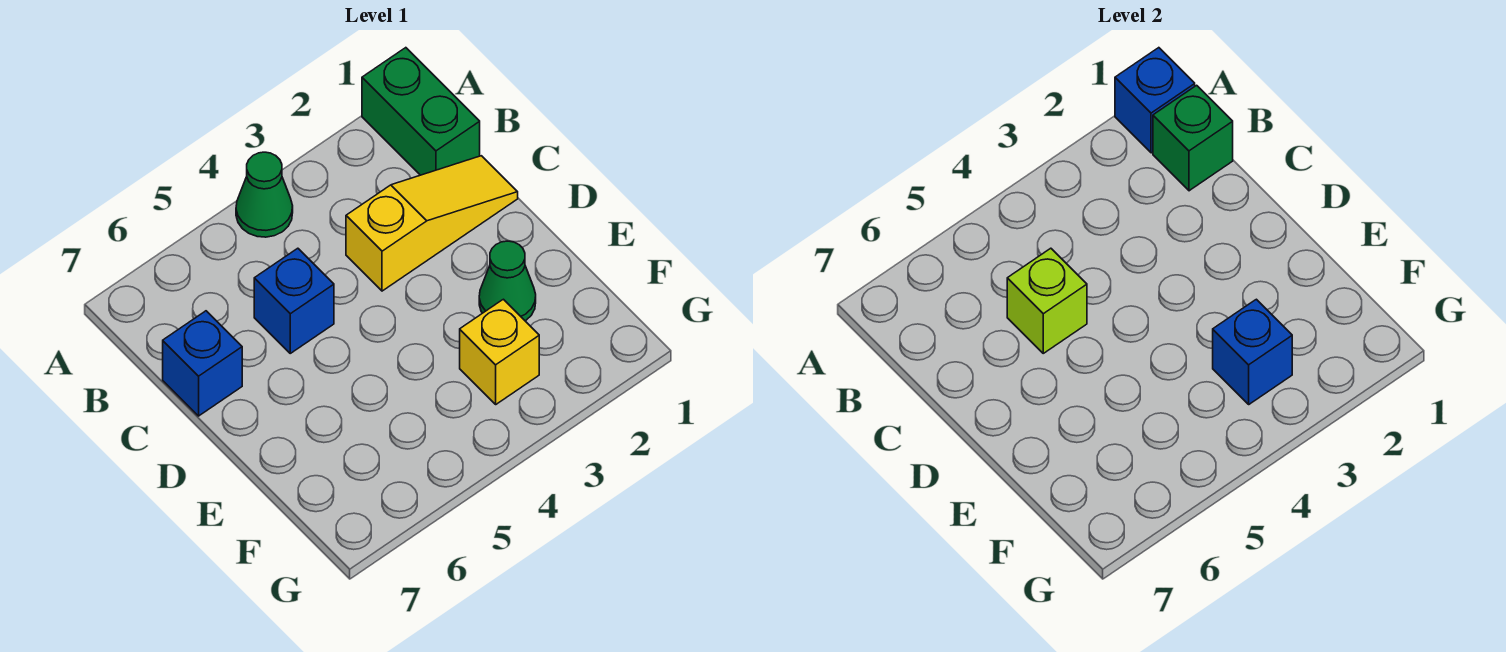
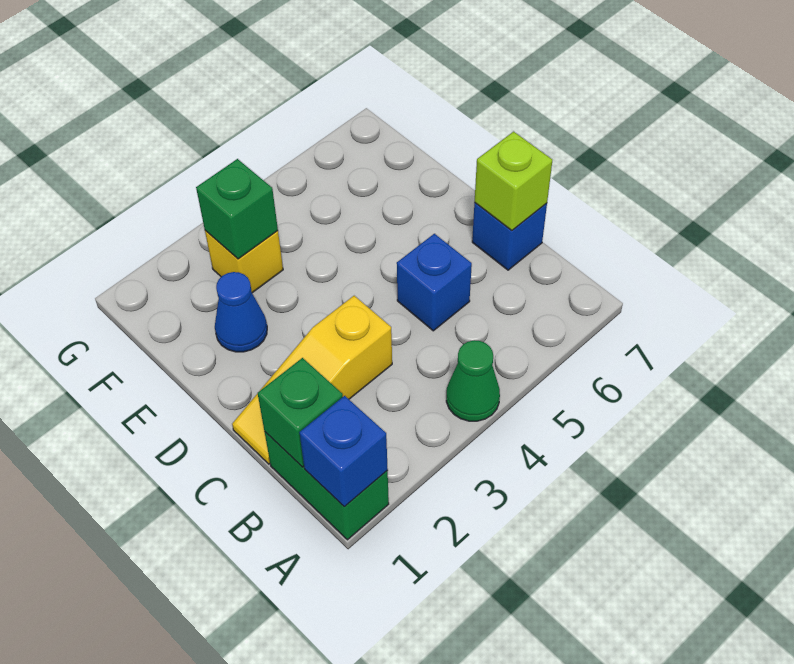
lime brick C5 level 2 -> lime brick C7 level 2
green cone E2 level 1 -> blue cone E2 level 1
blue brick F3 level 2 -> green brick F3 level 2

